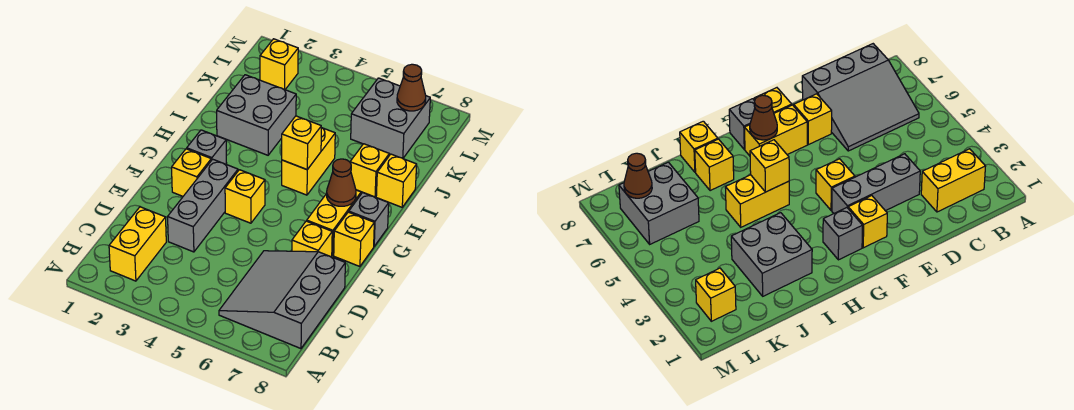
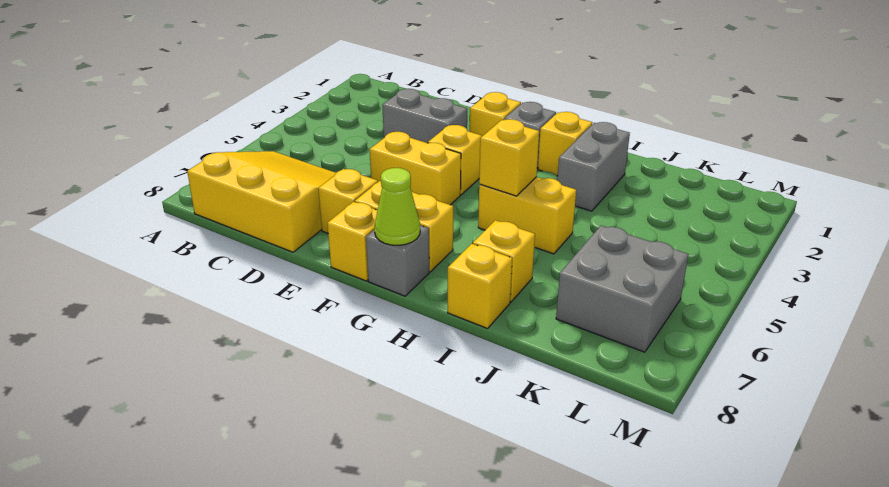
yellow brick B2:C2 level 1 -> yellow brick E5:F5 level 1
grey slope B6:D8 level 1 top 8 -> yellow slope B6:D8 level 1 top 8
grey brick D3:F3 level 1 -> grey brick D3:E3 level 1
brown cone G7 level 2 -> none
none -> lime cone G8 level 2
grey brick I2:J3 level 1 -> grey brick I2:I3 level 1
yellow brick L2 level 1 -> yellow brick H2 level 1
brown cone L7 level 2 -> none

